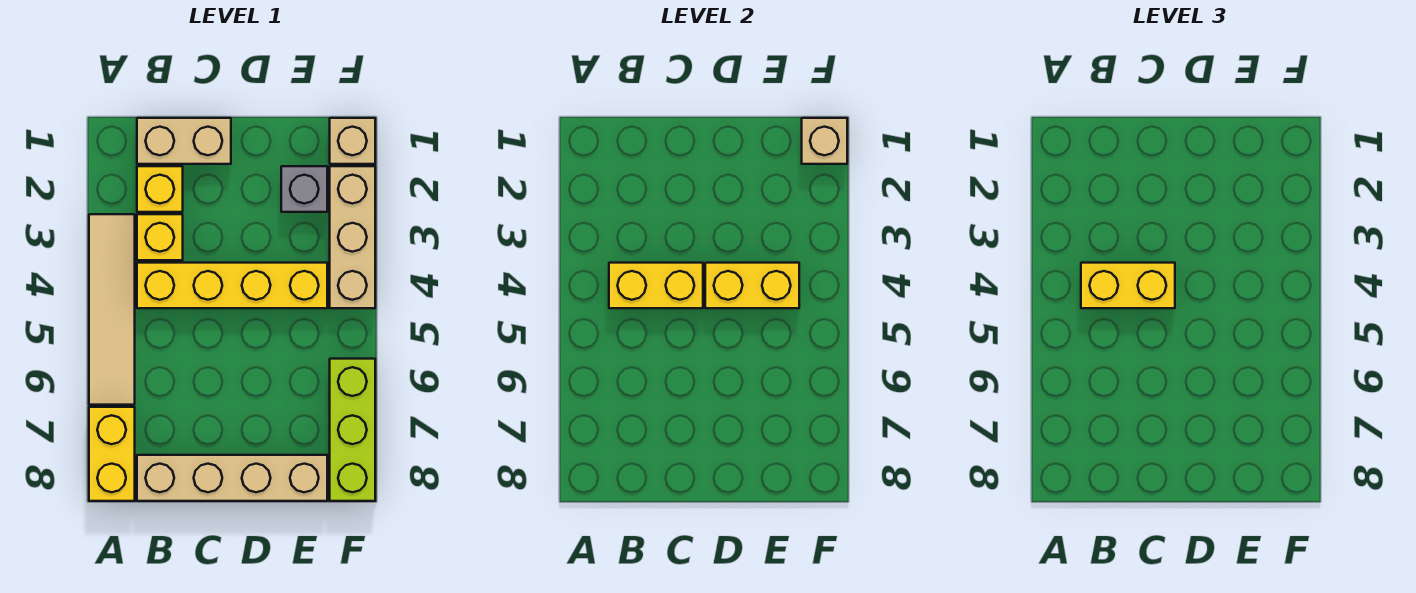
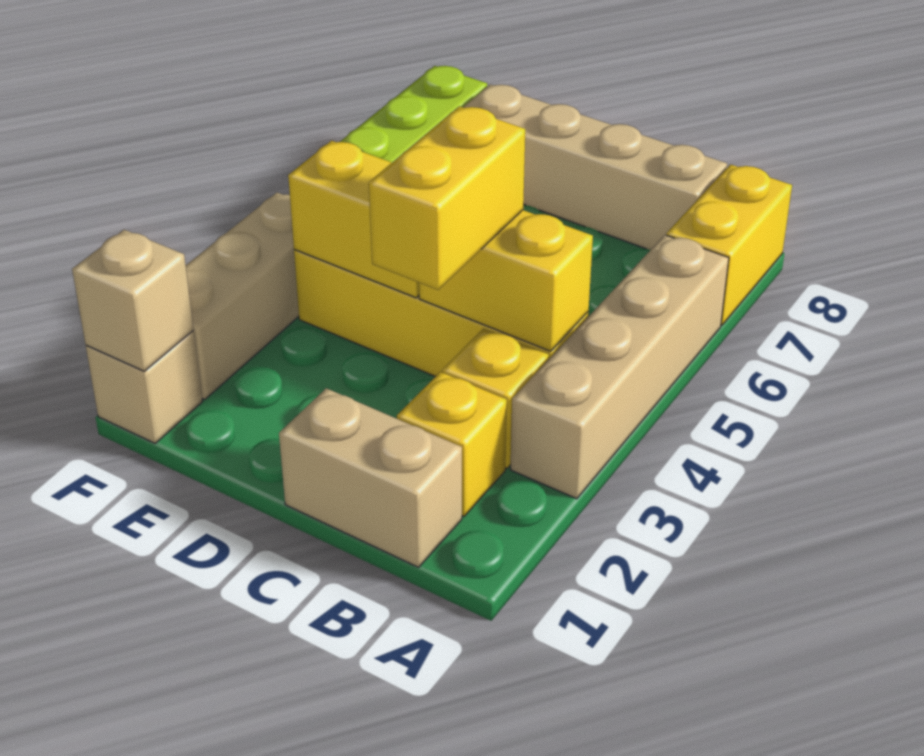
tan tile A3:A6 level 1 -> tan brick A3:A6 level 1
yellow brick B4:C4 level 3 -> yellow brick C3:C4 level 3
grey brick E2 level 1 -> none

